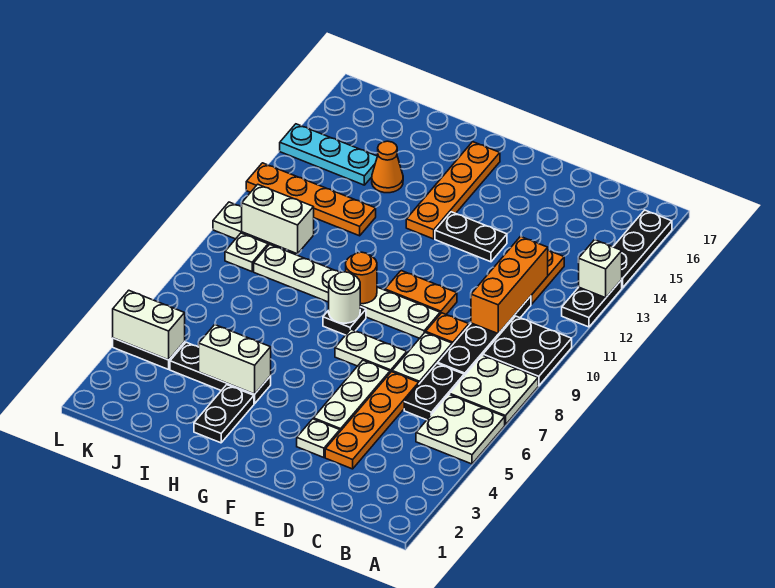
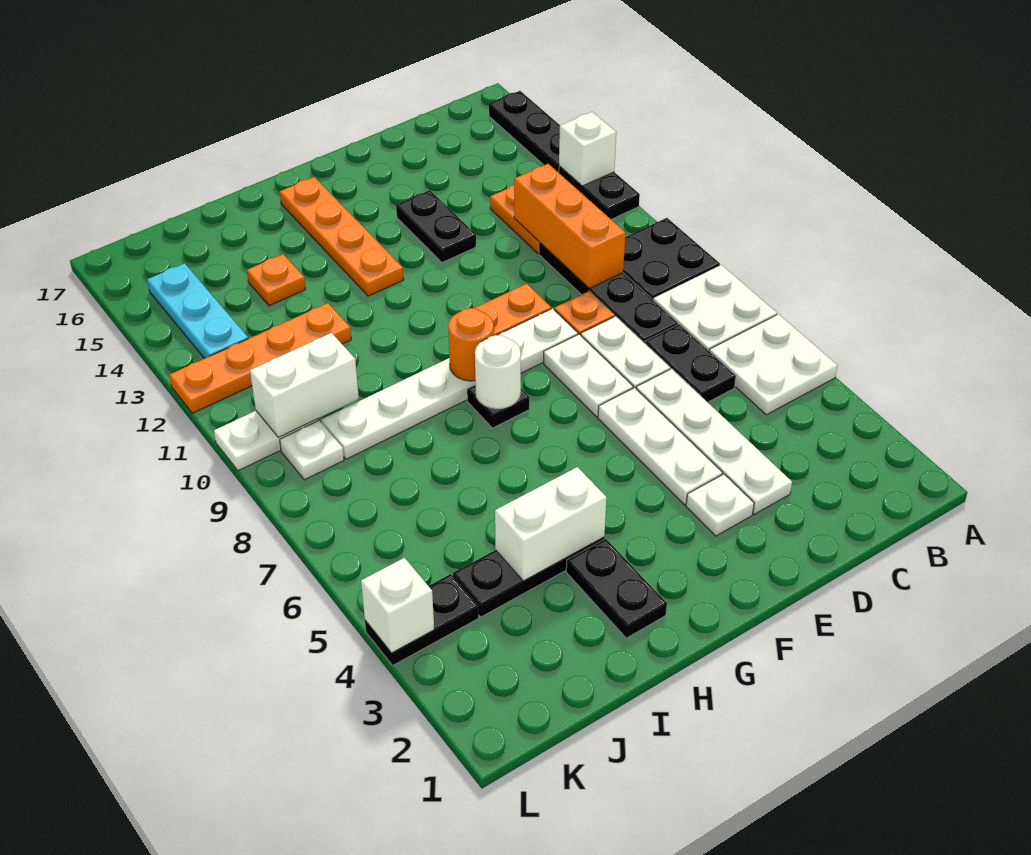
orange plate D3:D6 level 1 -> white plate D3:D6 level 1
white plate E7:F7 level 1 -> white plate E7:E8 level 1
black plate E13:F13 level 1 -> black plate E13:E14 level 1
orange cone I14 level 1 -> orange plate I14 level 1
cyan plate J14:L14 level 1 -> cyan plate K13:K15 level 1
white brick K4:L4 level 2 -> white brick L4 level 2

